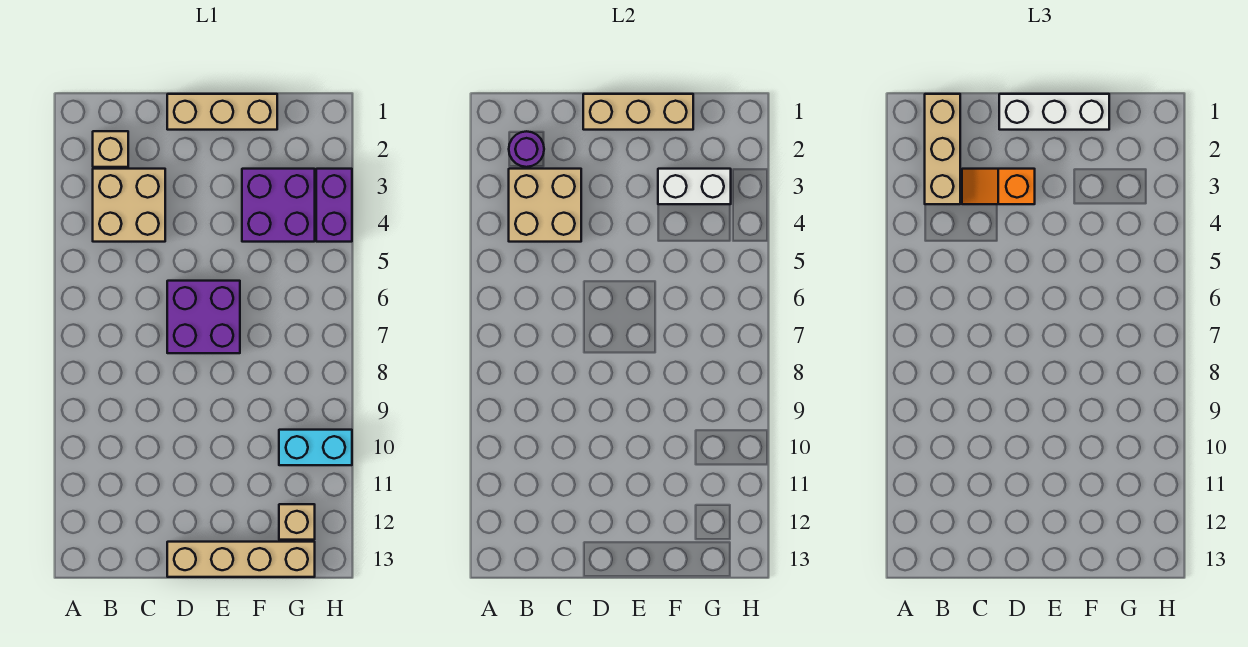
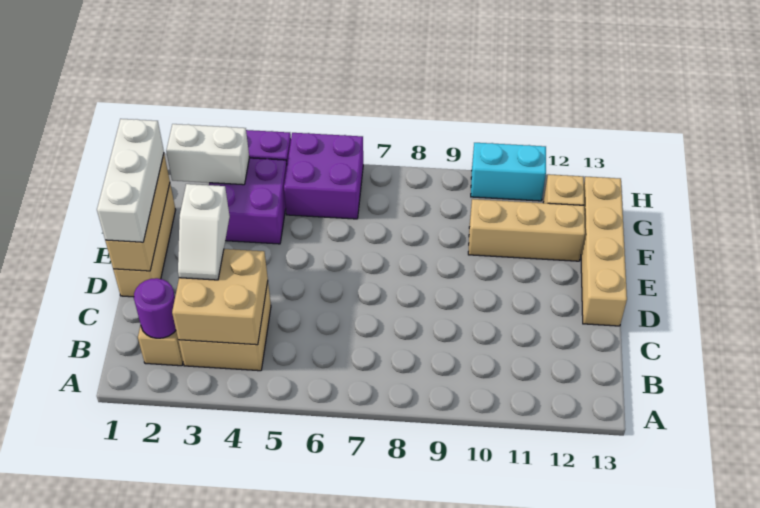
tan brick B1:B3 level 3 -> tan brick F10:F12 level 1
orange slope C3:D3 level 3 top D -> white slope C3:D3 level 3 top D
purple brick D6:E7 level 1 -> purple brick G5:H6 level 1
white brick F3:G3 level 2 -> white brick G2:G3 level 2
cyan brick G10:H10 level 1 -> cyan brick H10:H11 level 1

